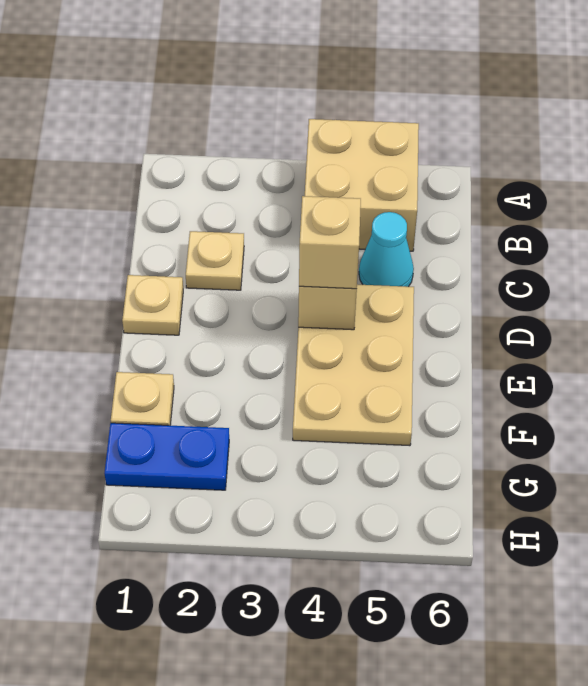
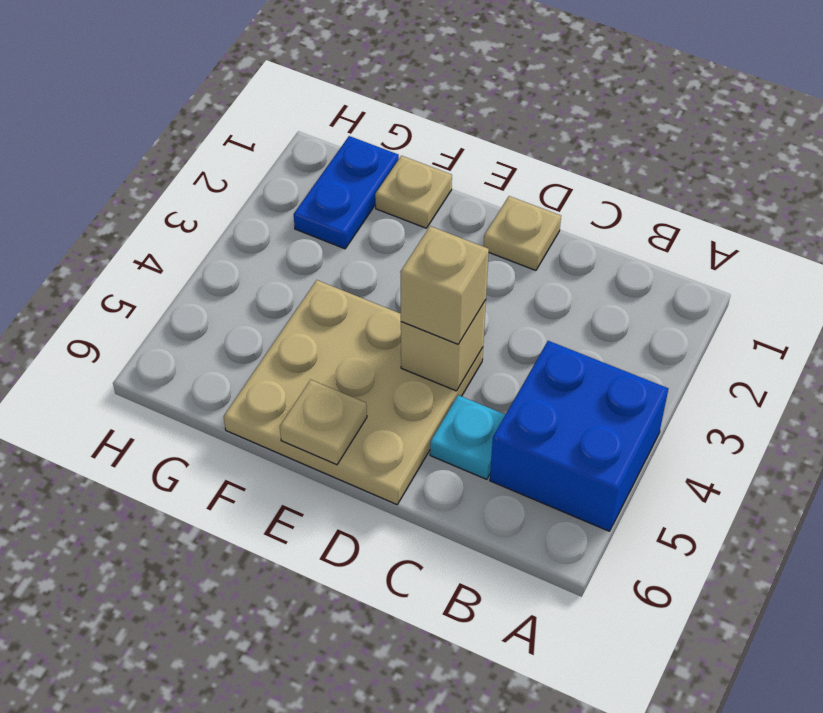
tan brick A4:B5 level 1 -> blue brick A4:B5 level 1
tan plate C2 level 1 -> tan plate E6 level 2
cyan cone C5 level 1 -> cyan plate C5 level 1
tan plate D4:F5 level 1 -> tan plate D4:F6 level 1

